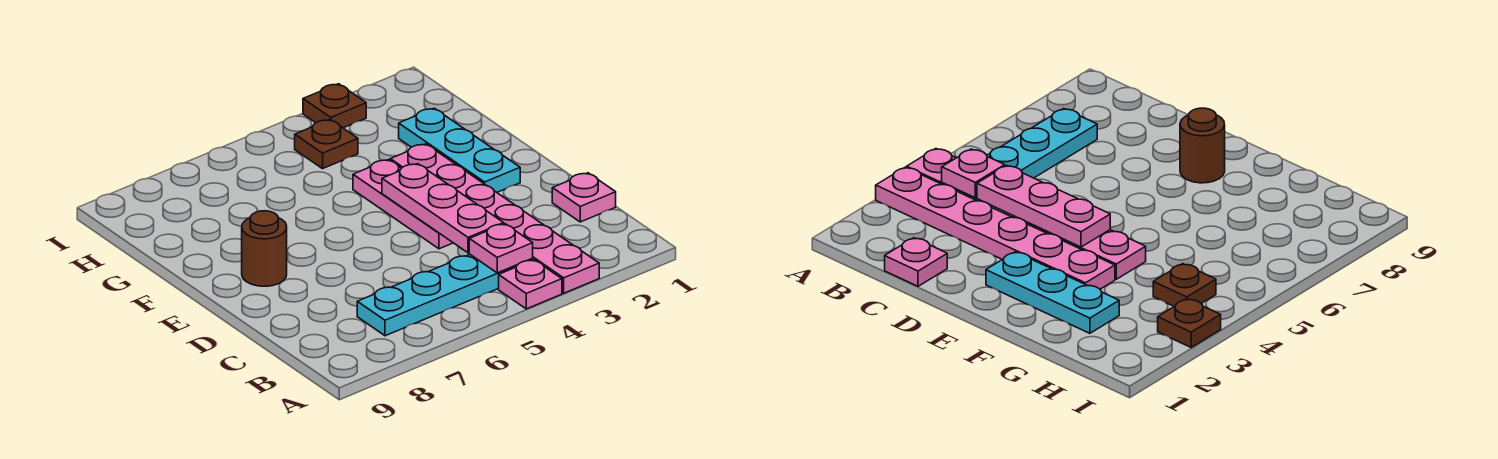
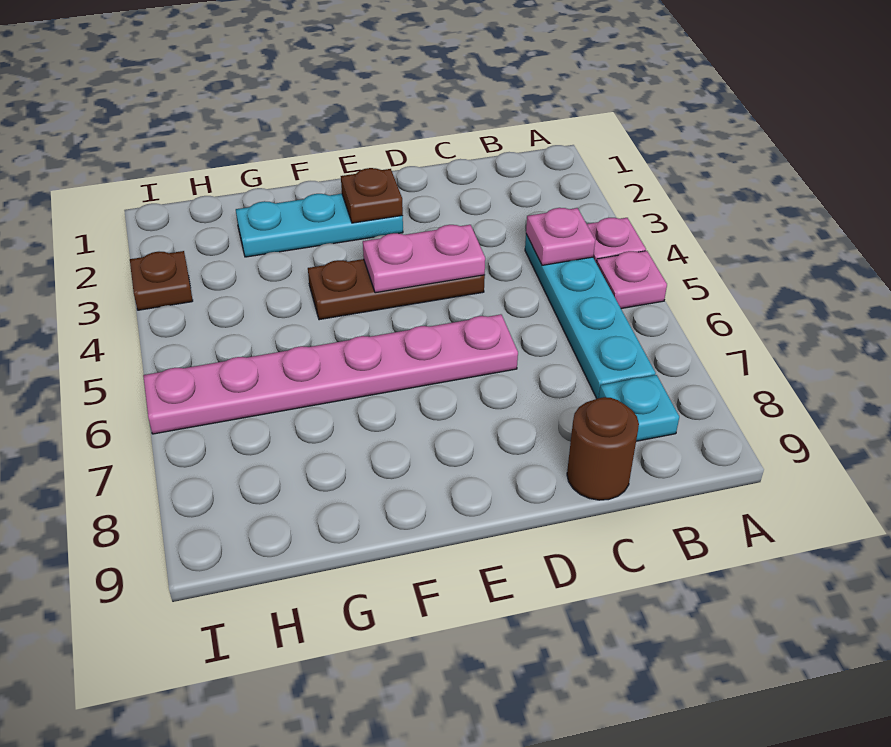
pink plate A3:F3 level 1 -> pink plate D6:I6 level 1
none -> cyan plate B8 level 1
pink plate C1 level 1 -> pink plate A5 level 1
pink plate C4:E4 level 2 -> pink plate D4:E4 level 2
pink plate D4:F4 level 1 -> brown plate D4:F4 level 1
brown round brick E8 level 1 -> brown round brick C9 level 1
brown plate H4 level 1 -> brown plate E2 level 2

